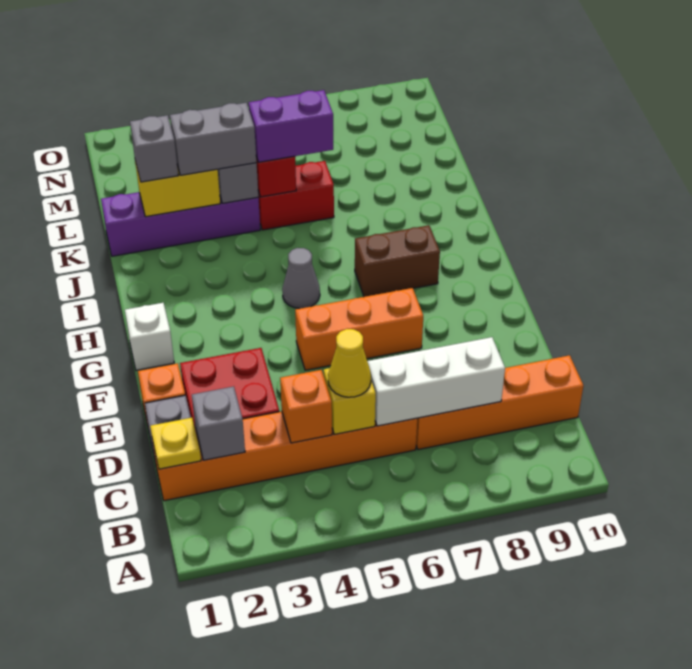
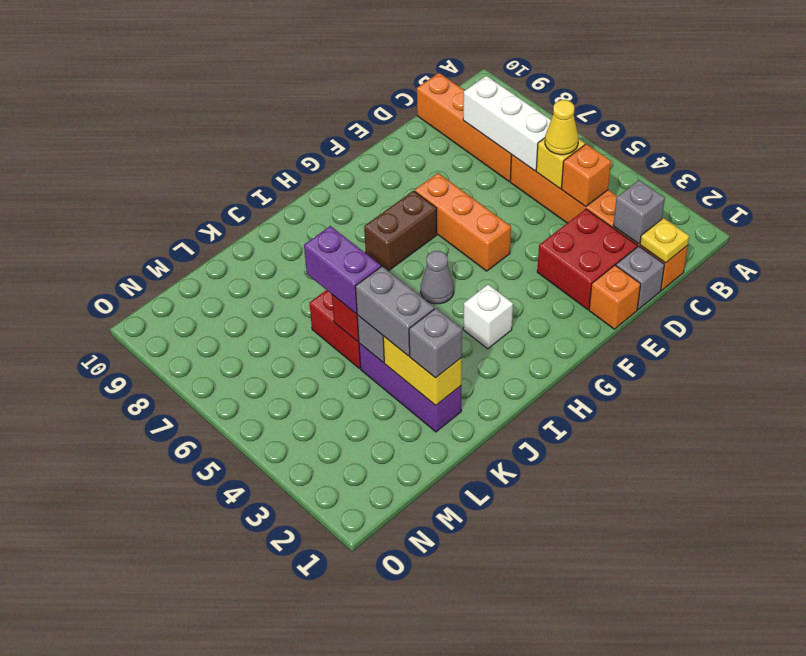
white brick G1 level 1 -> white brick H3 level 1
brown brick H7:H8 level 1 -> brown brick G7:H7 level 1
purple brick K1:K4 level 1 -> purple brick K2:K4 level 1

